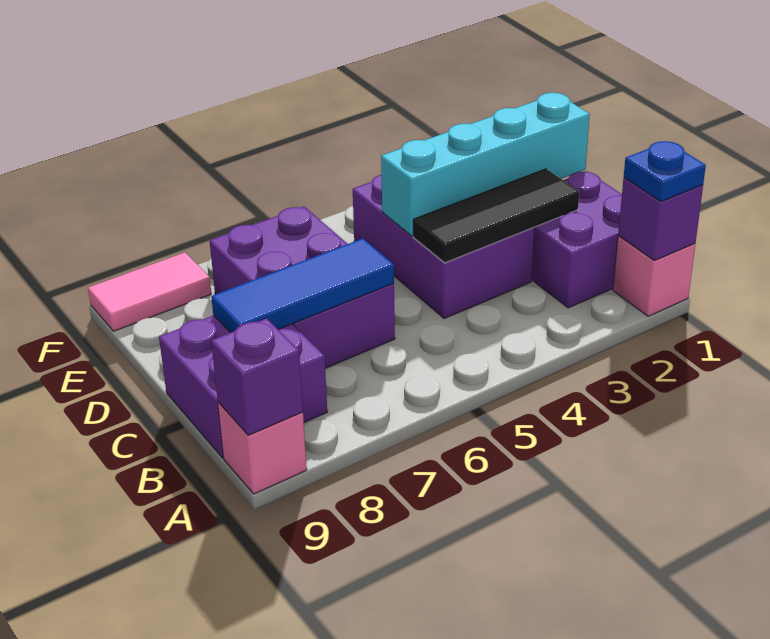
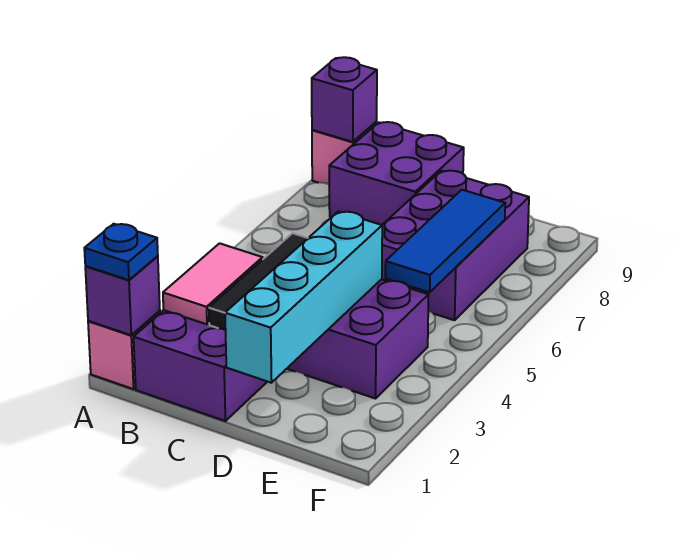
purple brick C6:E7 level 1 -> purple brick D6:E8 level 1
blue tile C6:C8 level 2 -> blue tile E5:E7 level 2
pink tile F8:F9 level 1 -> pink tile B2:B3 level 2

